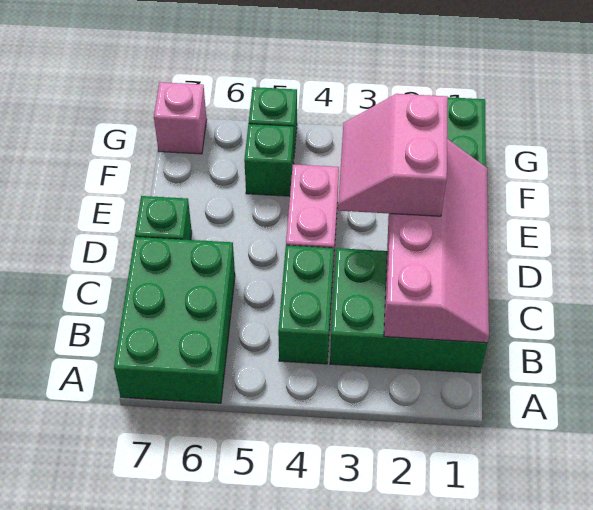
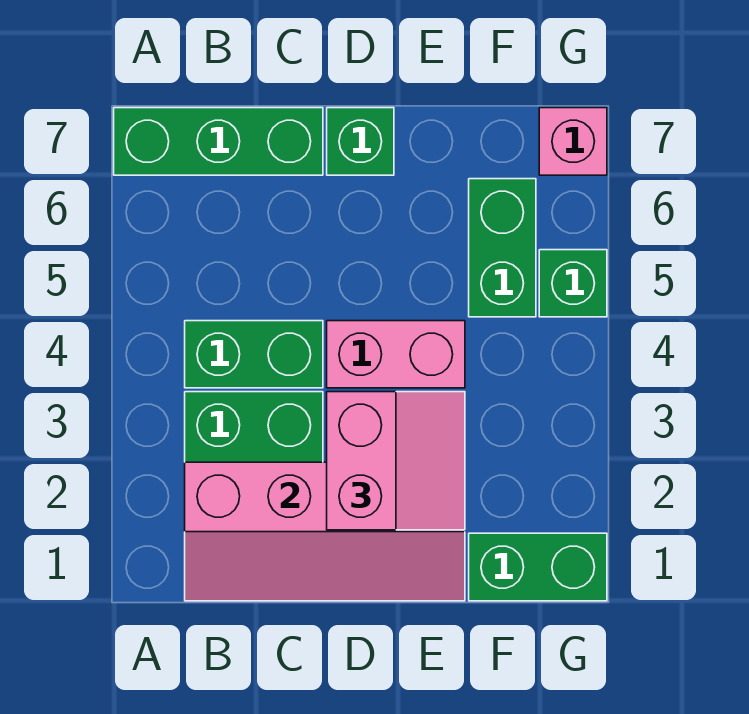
green brick A6:C7 level 1 -> green brick A7:C7 level 1
pink slope D2:E3 level 3 top 2 -> pink slope D2:E3 level 3 top D
green brick F5 level 1 -> green brick F5:F6 level 1

